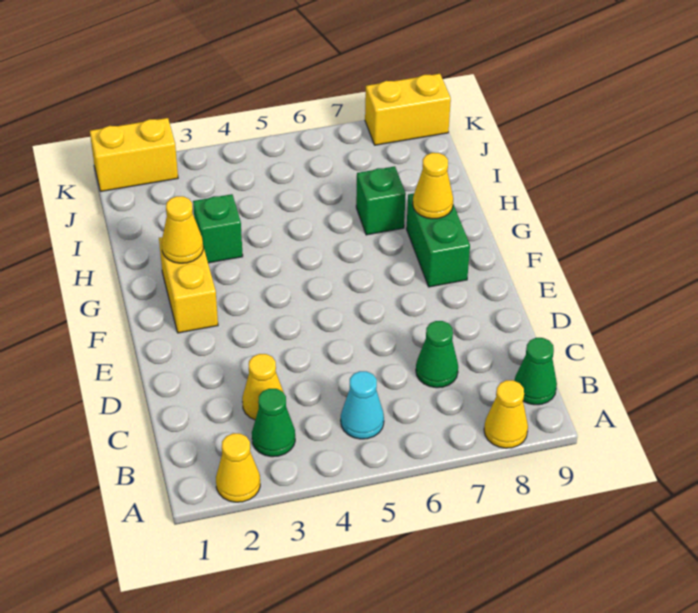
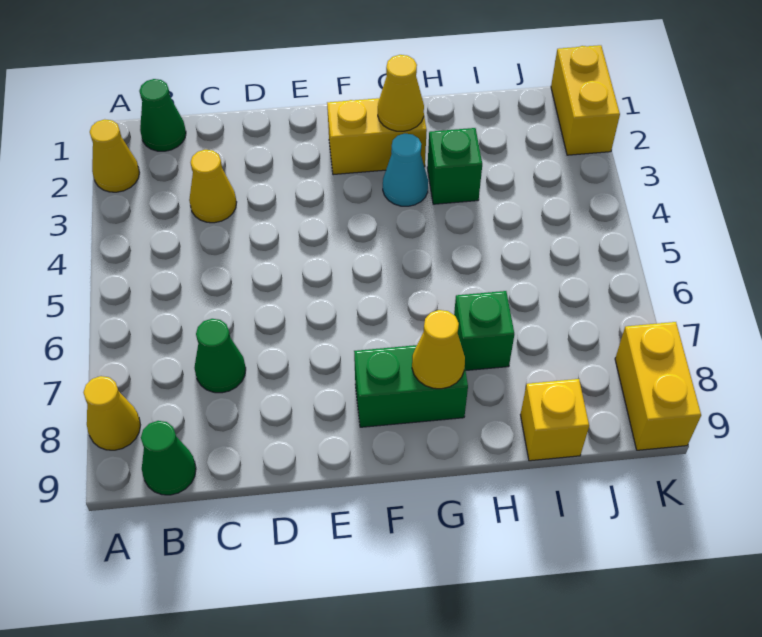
green cone B3 level 1 -> green cone B1 level 1
cyan cone B5 level 1 -> cyan cone G3 level 1
none -> yellow brick I9 level 1

